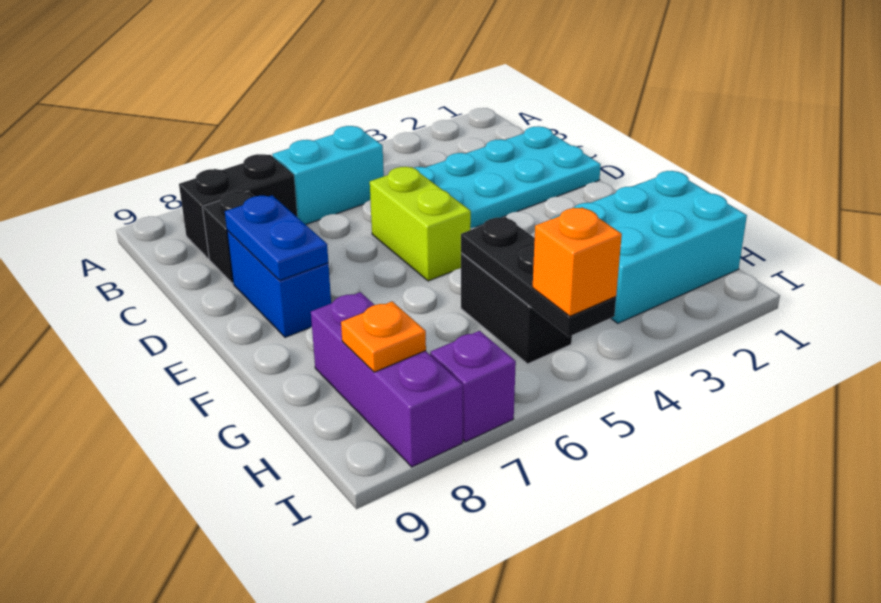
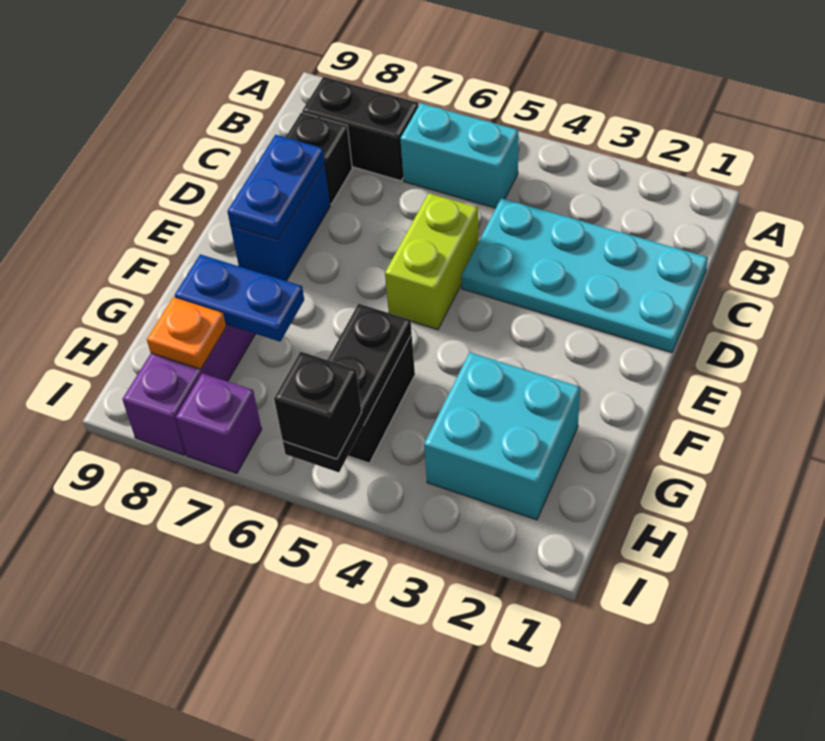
cyan brick G1:H3 level 1 -> cyan brick G2:H3 level 1
none -> blue plate G7:G8 level 2
orange brick I5 level 3 -> black brick I5 level 3

